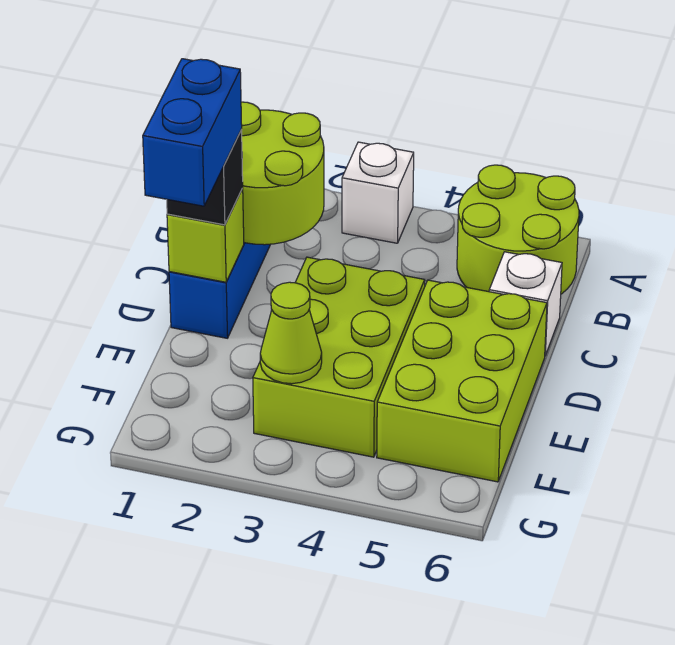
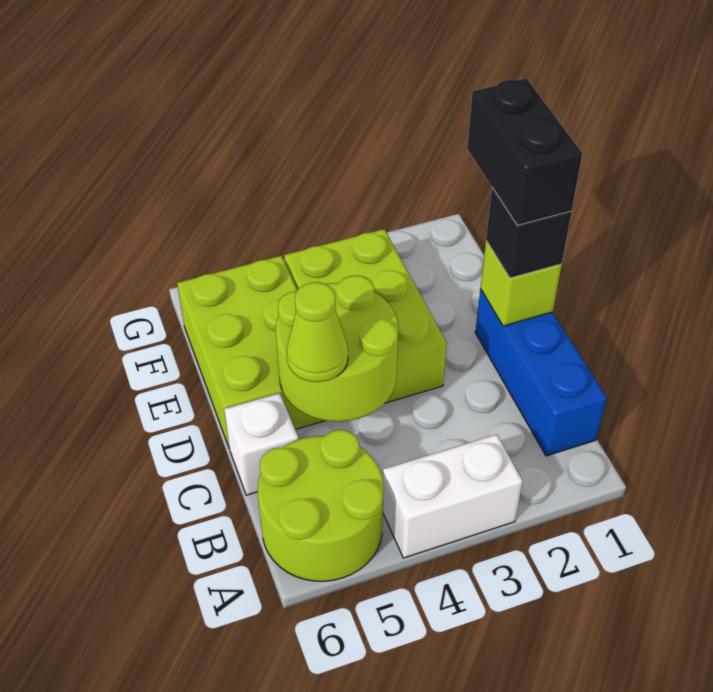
white brick A3 level 1 -> white brick A3:A4 level 1
lime round brick B1:C2 level 2 -> lime round brick C4:D5 level 2
blue brick D1:E1 level 4 -> black brick D1:E1 level 4
lime cone F3 level 2 -> lime cone C5 level 3

